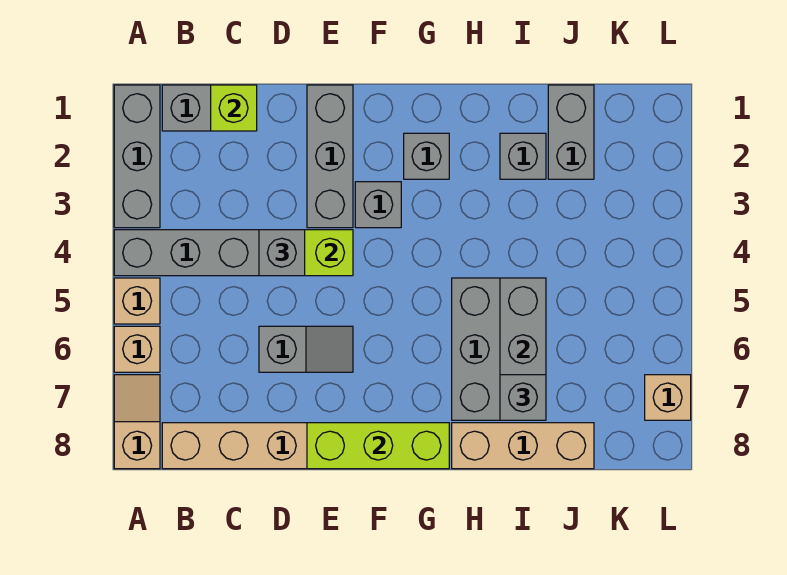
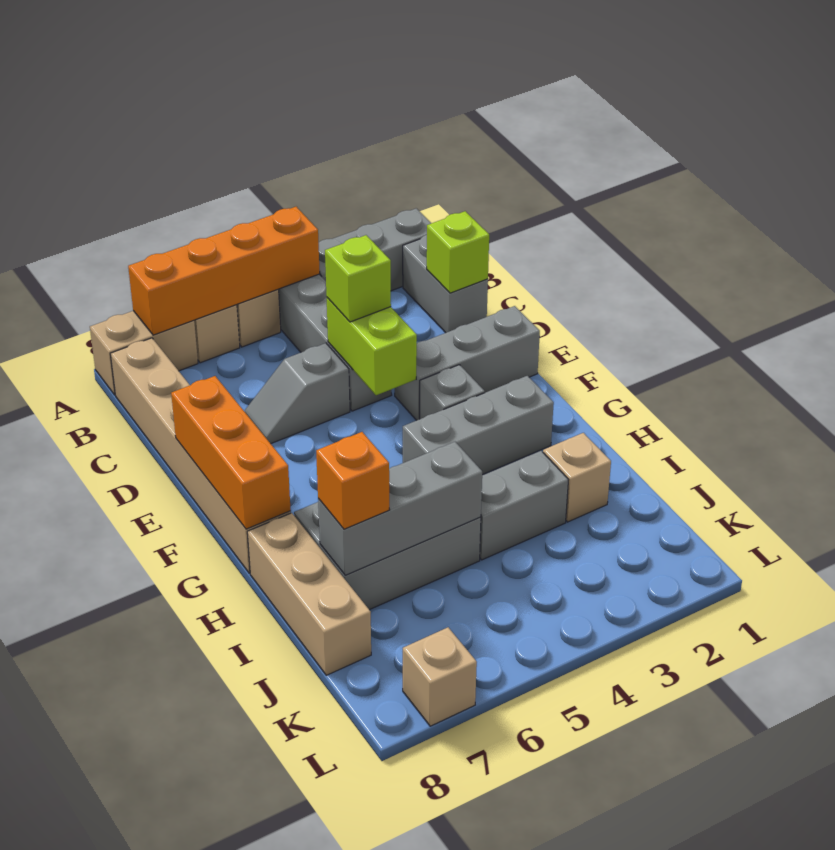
none -> orange brick A4:A7 level 2
tan slope A7:A8 level 1 top 8 -> tan brick A7:A8 level 1
grey brick D4 level 3 -> lime brick D4 level 3
grey slope D6:E6 level 1 top D -> grey slope D5:D6 level 1 top 5
lime brick E8:G8 level 2 -> orange brick E8:G8 level 2
grey brick G2 level 1 -> grey brick G2:G4 level 1
grey brick I2 level 1 -> tan brick I2 level 1
grey brick I7 level 3 -> orange brick I7 level 3
grey brick J1:J2 level 1 -> grey brick I3:I4 level 1

